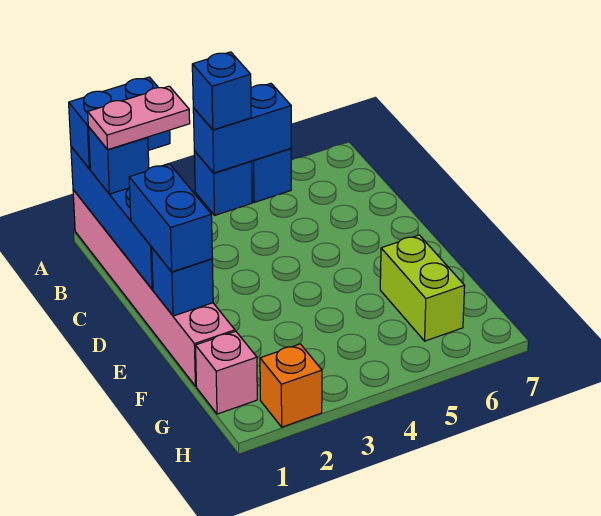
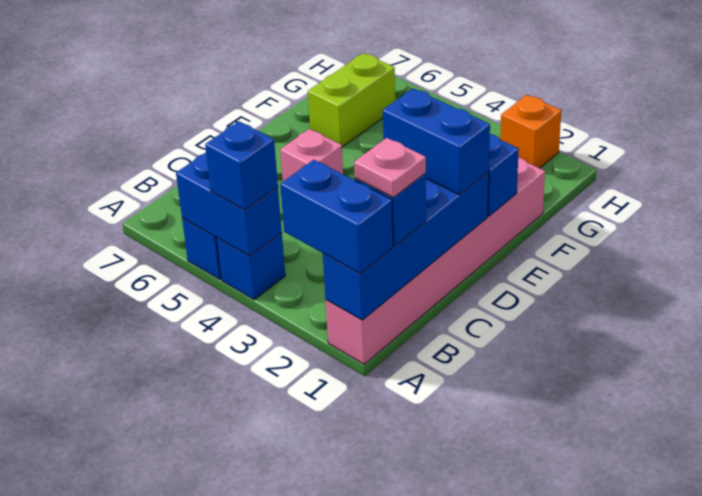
pink plate B1:B2 level 4 -> pink plate B1 level 4
blue brick D1:E1 level 3 -> blue brick D1:D2 level 3
pink brick G1 level 1 -> pink brick D5 level 1

